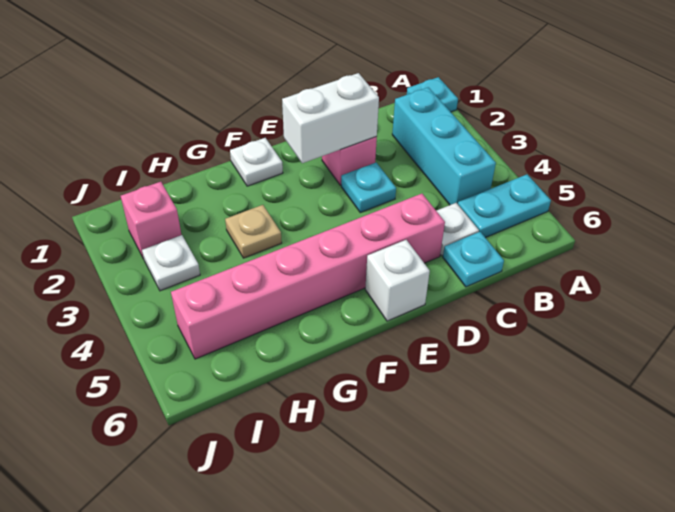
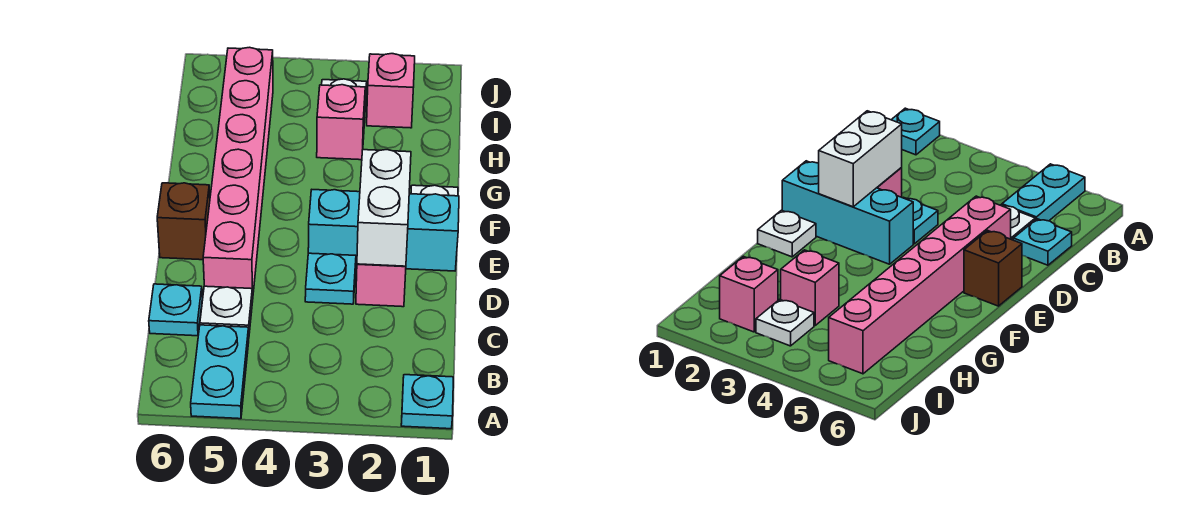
cyan brick B2:B4 level 1 -> cyan brick E1:E3 level 1
white brick E6 level 1 -> brown brick E6 level 1
tan plate G3 level 1 -> none
none -> pink brick H3 level 1

